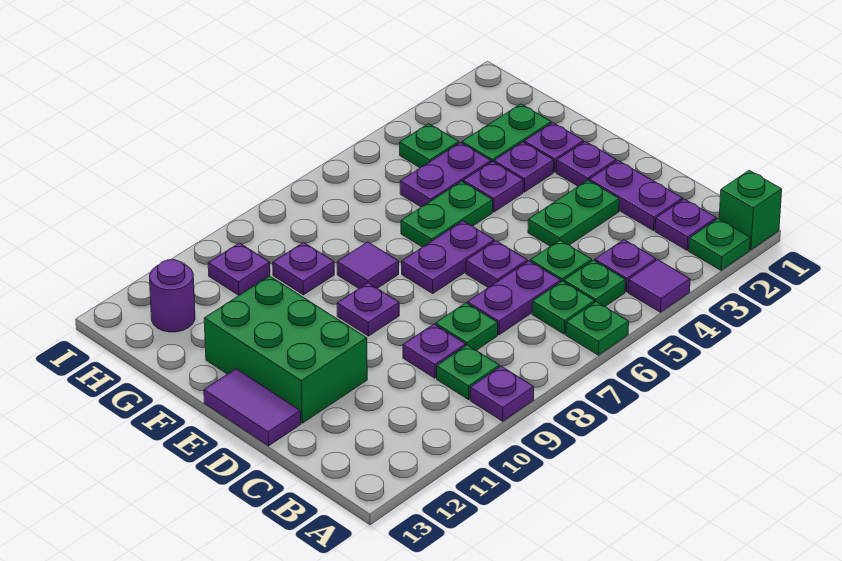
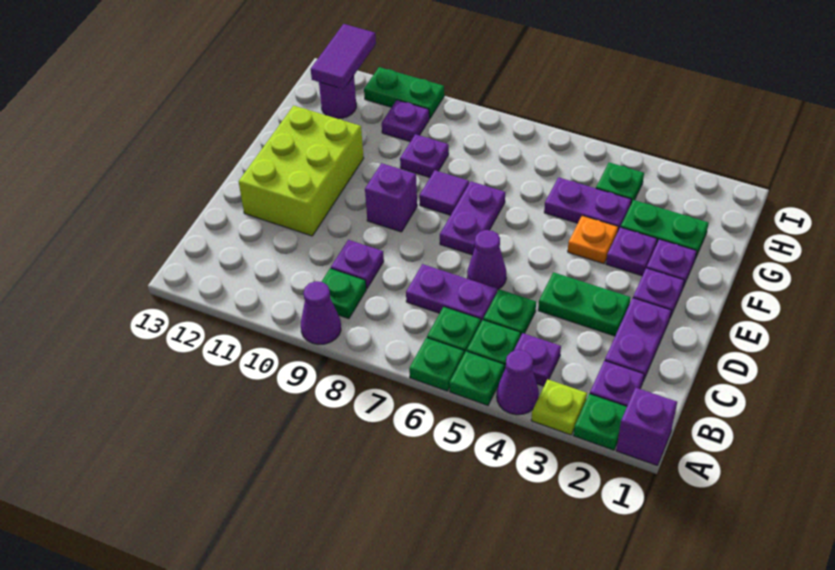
green brick A1 level 1 -> purple brick A1 level 1
none -> lime plate A3 level 1
purple tile A4 level 1 -> purple cone A4 level 1
purple plate A9 level 1 -> purple cone A9 level 1
green plate C8 level 1 -> green plate A5 level 1
purple plate D6 level 1 -> purple cone D6 level 1
green brick D11:F12 level 1 -> lime brick D11:F12 level 1
purple tile D13:E13 level 1 -> purple tile H12:I12 level 2
purple plate E6:E7 level 1 -> purple plate E7:F7 level 1
purple plate E9 level 1 -> purple brick E9 level 1
purple plate F4 level 1 -> orange plate F4 level 1
green plate F5:F6 level 1 -> green plate I10:I11 level 1

